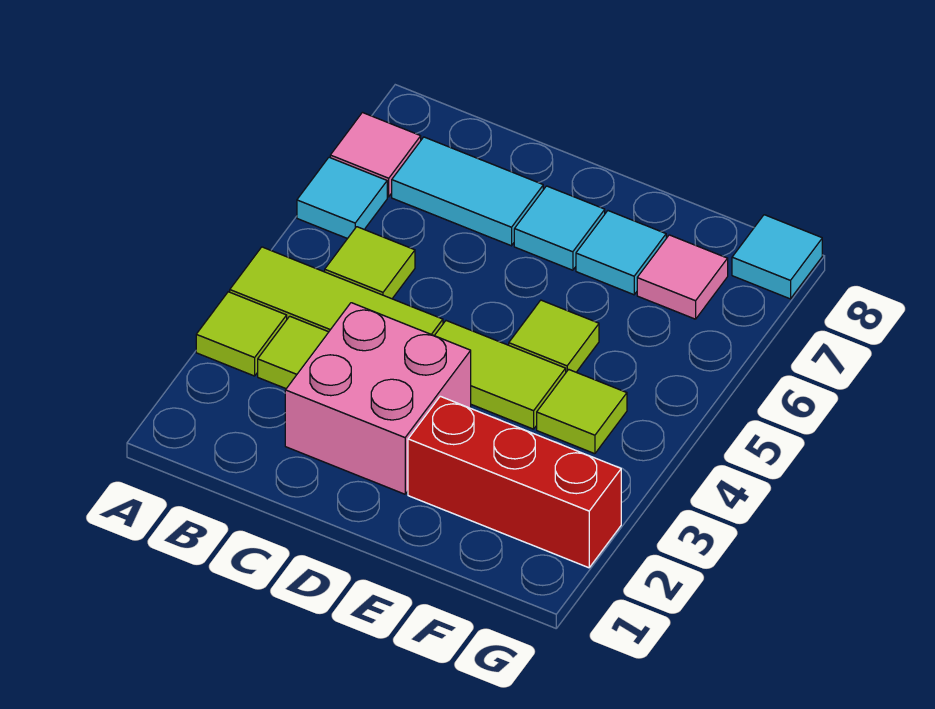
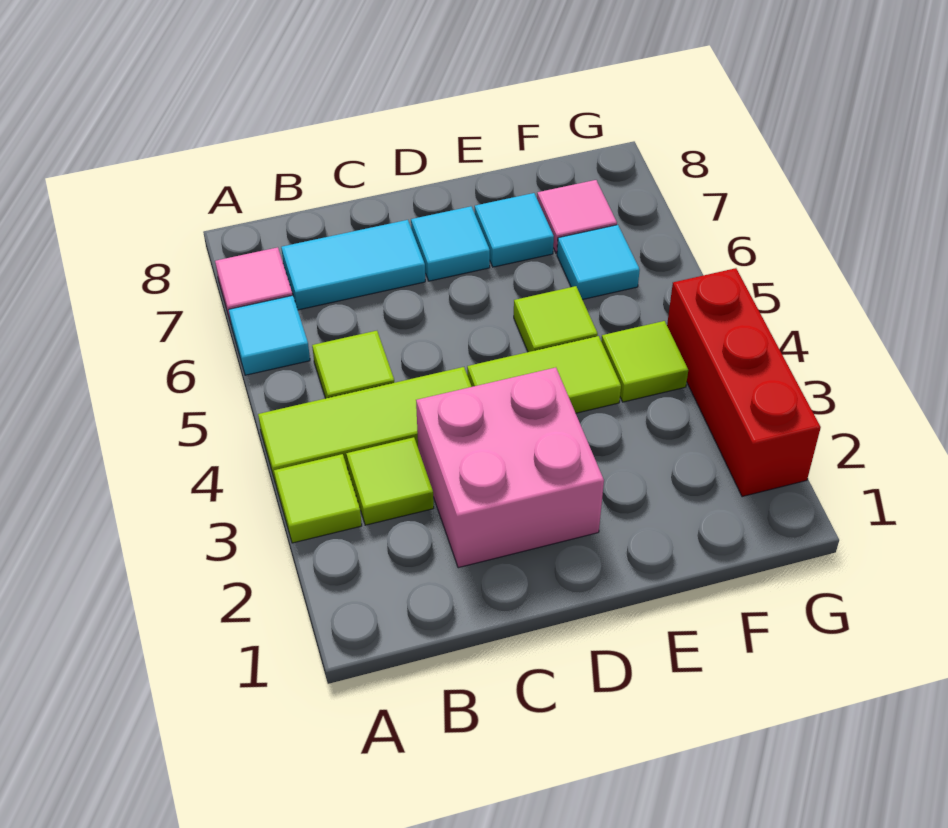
red brick E2:G2 level 1 -> red brick G2:G4 level 1
cyan tile G8 level 1 -> cyan tile F6 level 1

